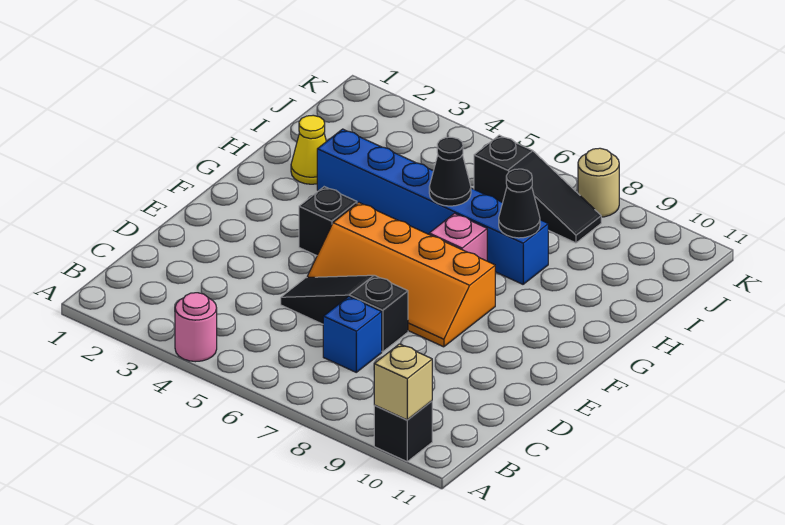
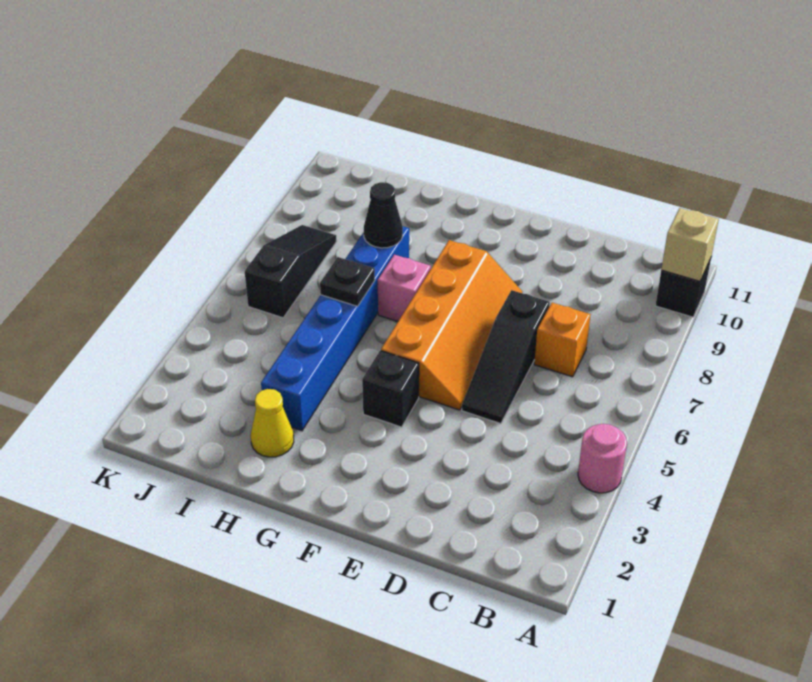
blue brick C7 level 1 -> orange brick C7 level 1
black cone H6 level 2 -> black plate H6 level 2
tan round brick K8 level 1 -> none

